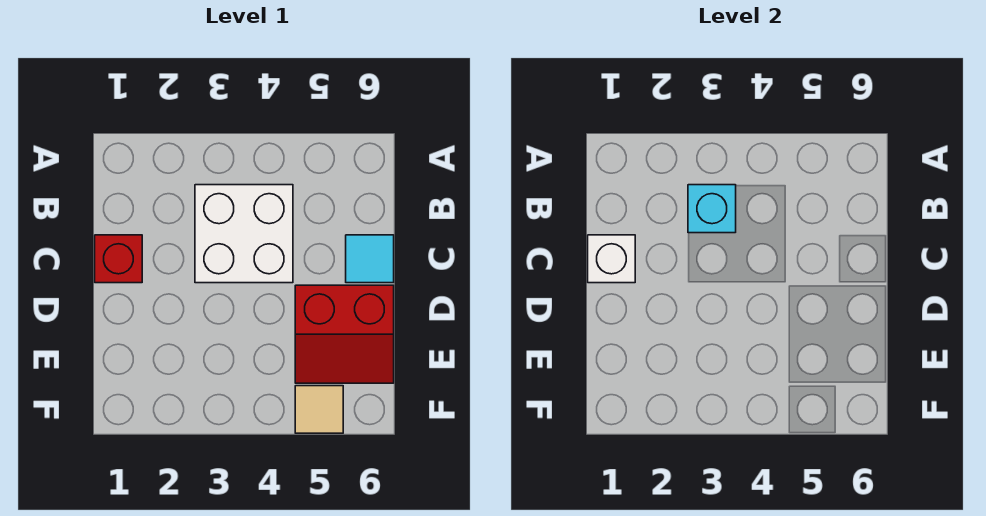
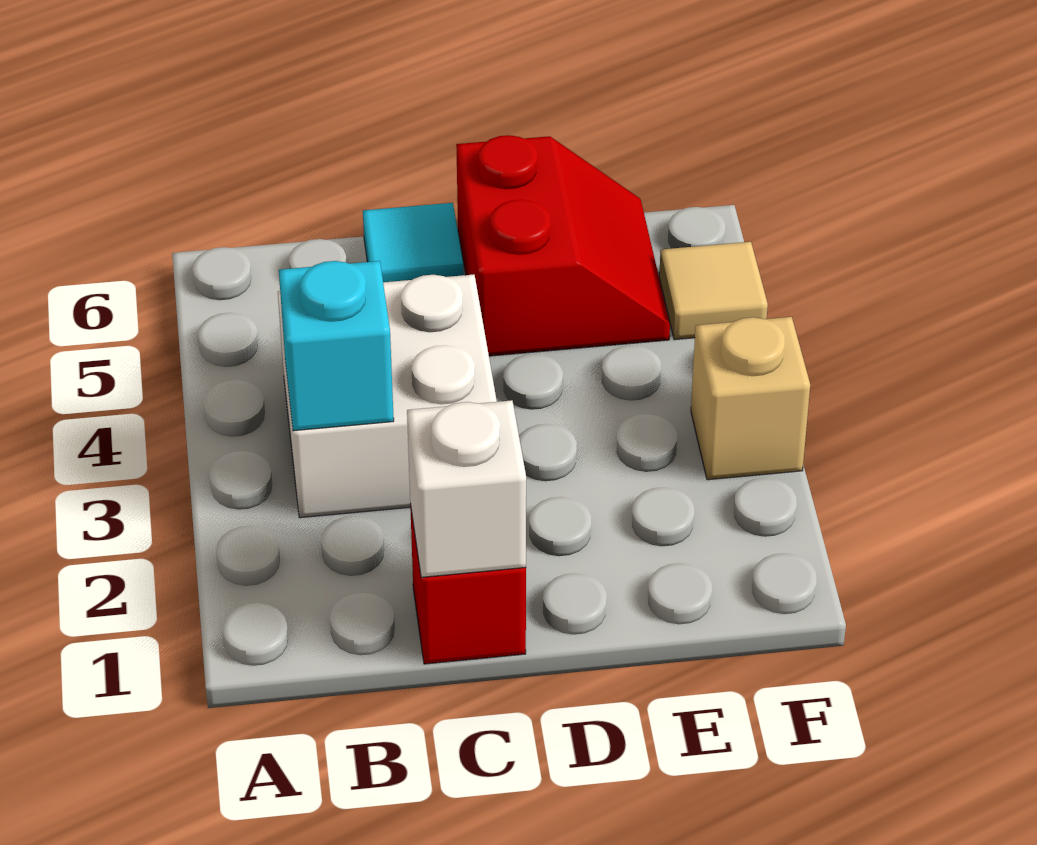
none -> tan brick F3 level 1

